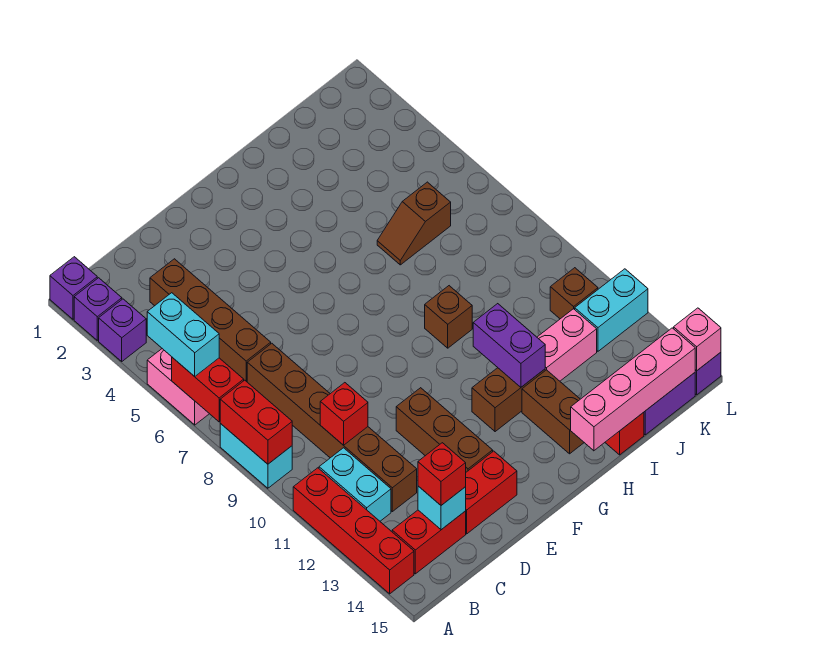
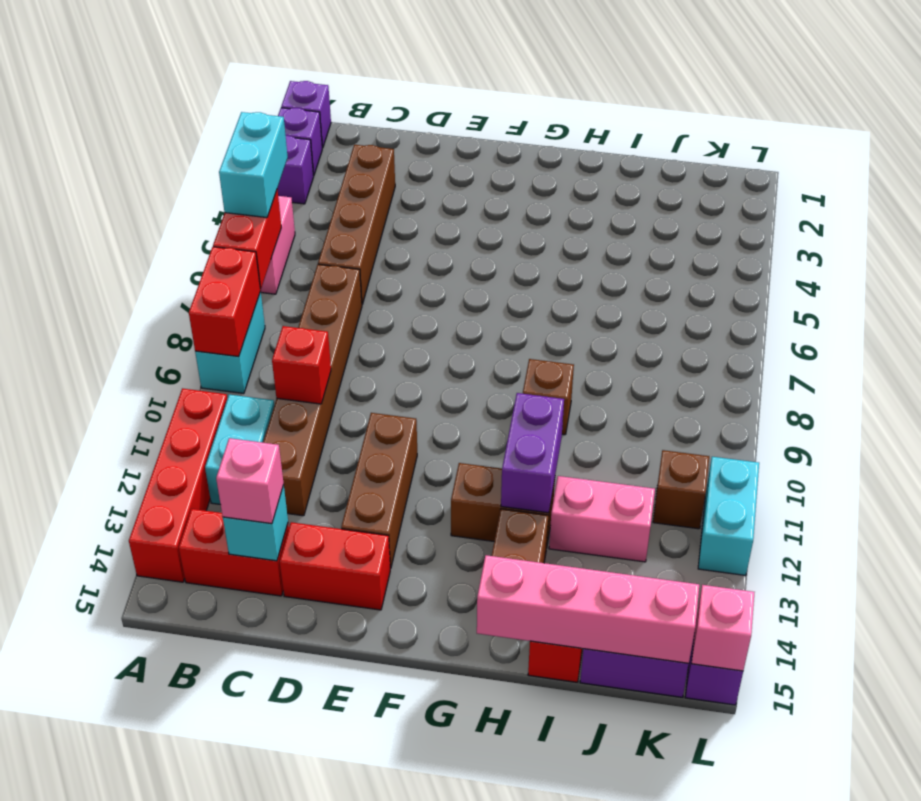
red brick C14 level 3 -> pink brick C14 level 3
brown slope I6:J6 level 1 top J -> none
cyan brick K12:L12 level 1 -> cyan brick L11:L12 level 1

